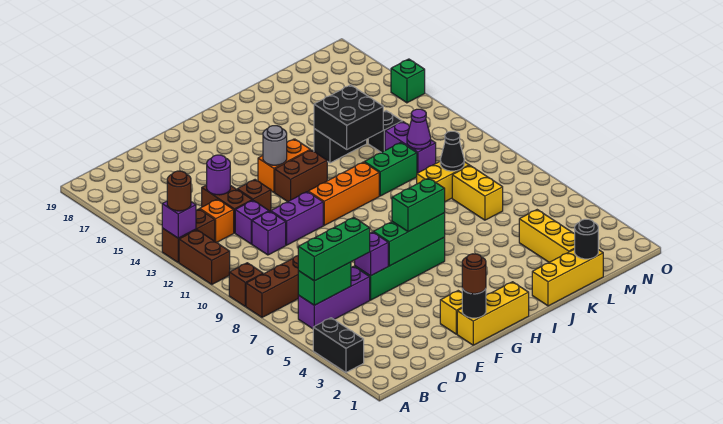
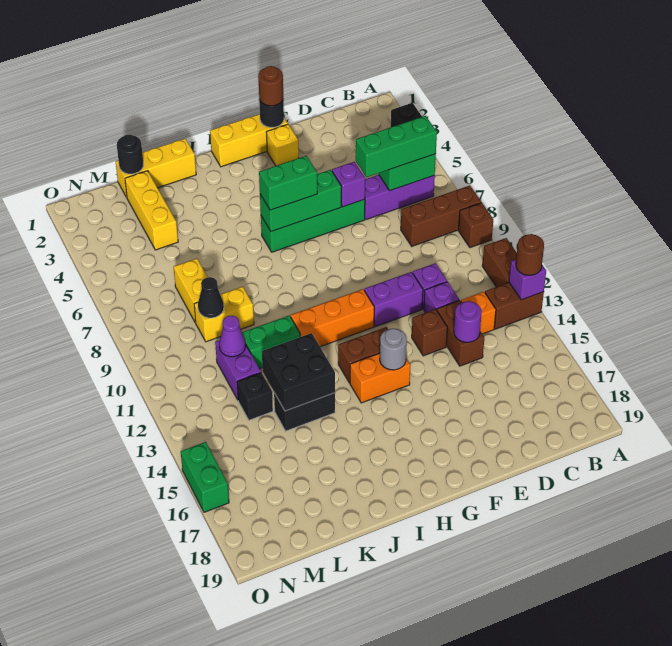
green brick O15 level 1 -> green brick O15:O16 level 1

